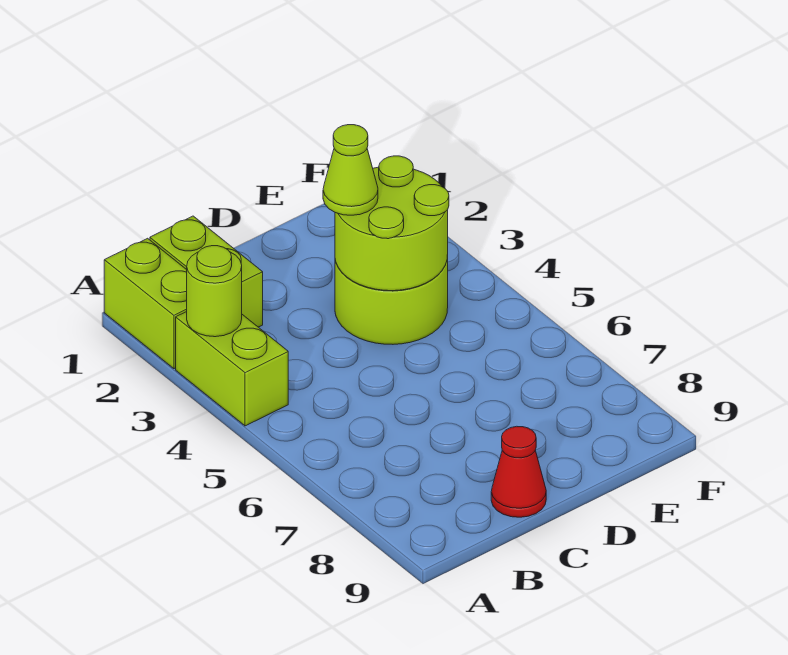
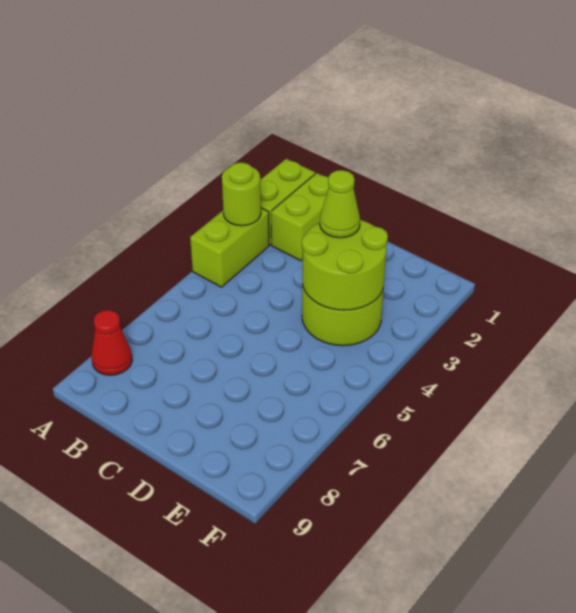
red cone C9 level 1 -> red cone A8 level 1

